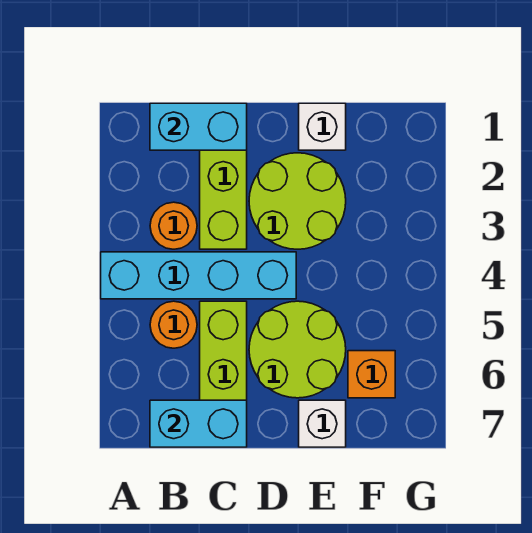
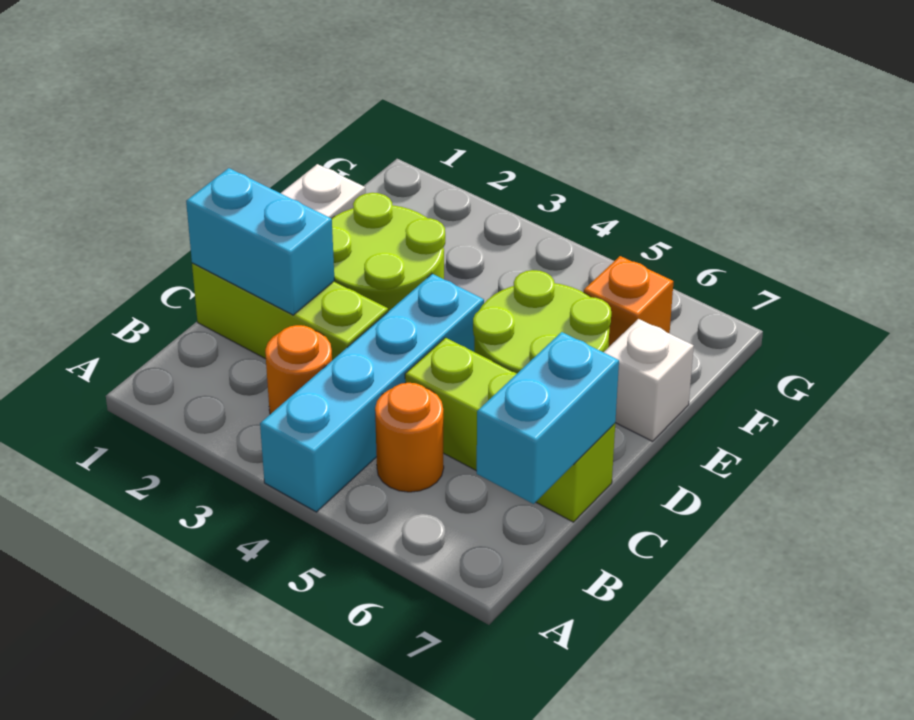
cyan brick B1:C1 level 2 -> cyan brick C1:C2 level 2

